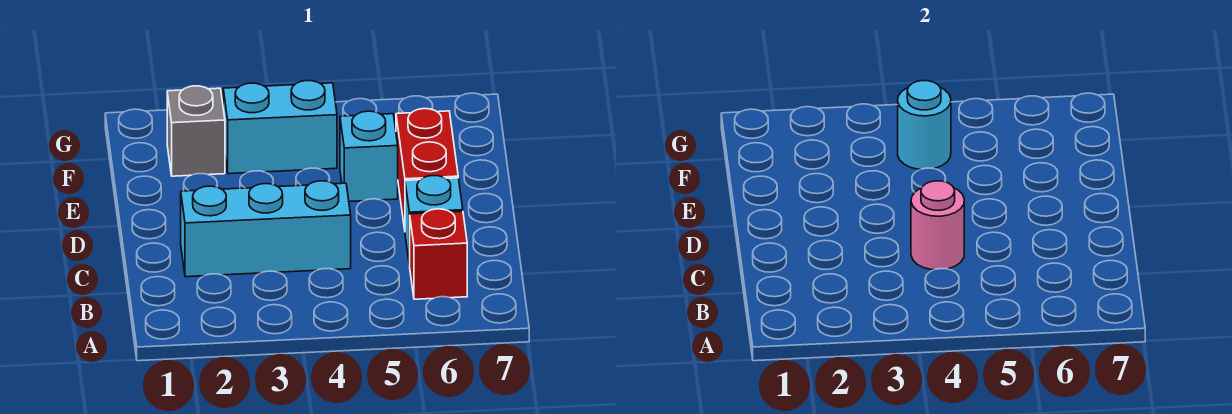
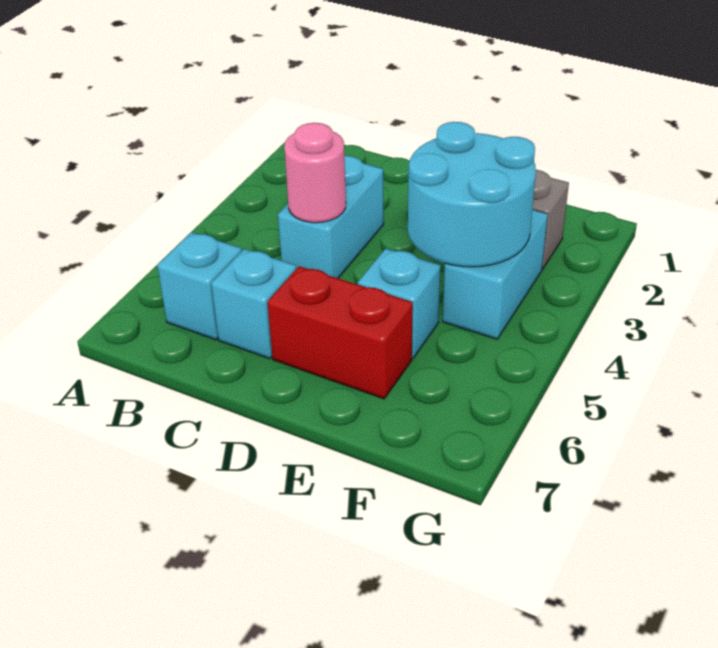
red brick B6 level 1 -> cyan brick B6 level 1
cyan brick C2:C4 level 1 -> cyan brick C3:C4 level 1
cyan round brick F4 level 2 -> cyan round brick E3:F4 level 2

